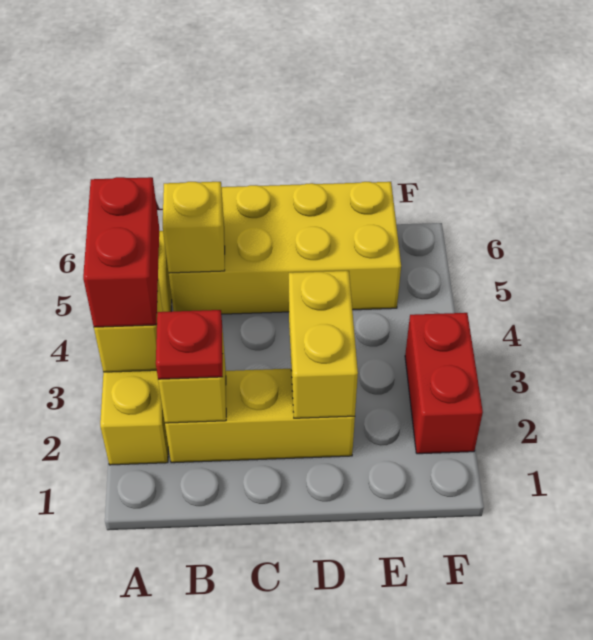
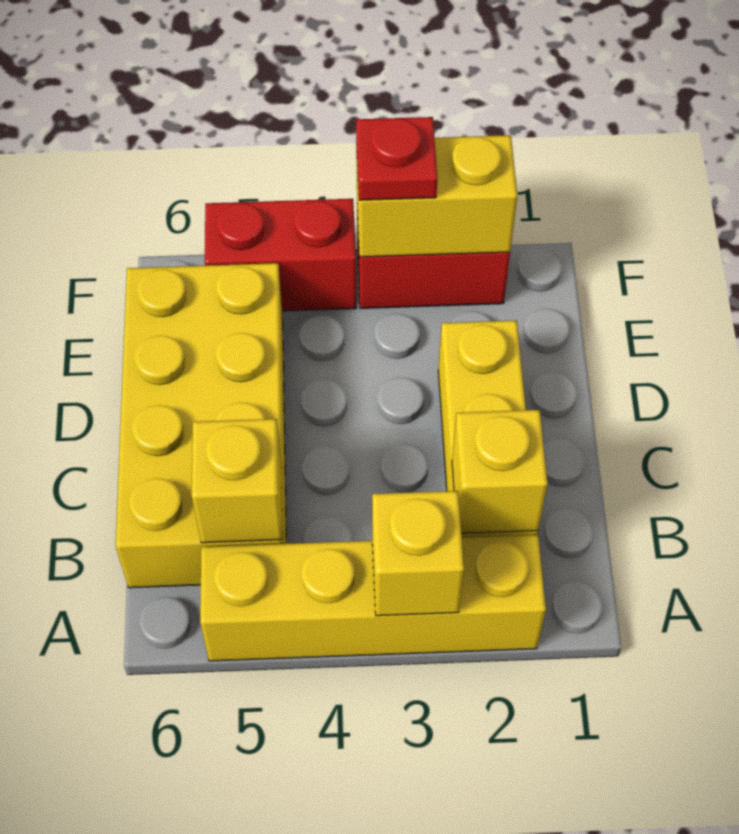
red brick A3:A4 level 3 -> red brick F4:F5 level 1
red plate B2 level 3 -> red plate F3 level 3
yellow brick D2:D3 level 2 -> yellow brick F2:F3 level 2

